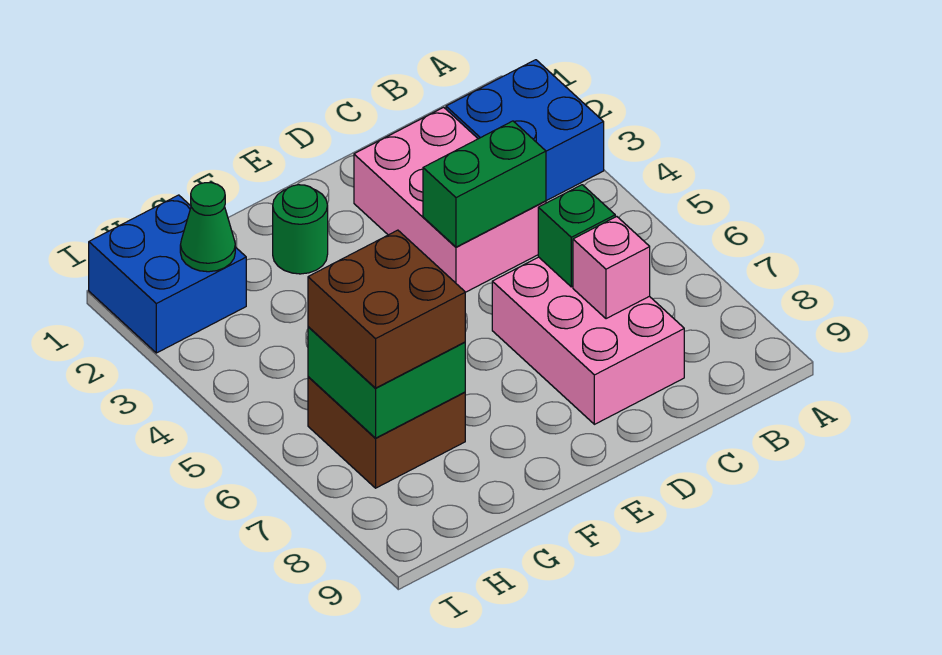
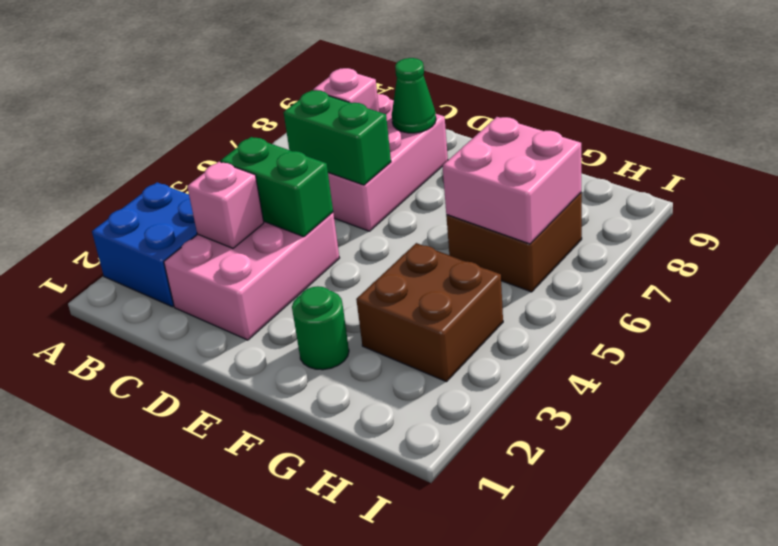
none -> pink brick C3 level 2
green brick C6 level 2 -> green brick C6:D6 level 2
green brick G6:H7 level 2 -> pink brick G6:H7 level 2
brown brick G6:H7 level 3 -> brown brick G3:H4 level 1
blue brick H1:I2 level 1 -> none
green cone H2 level 2 -> green cone D8 level 2

